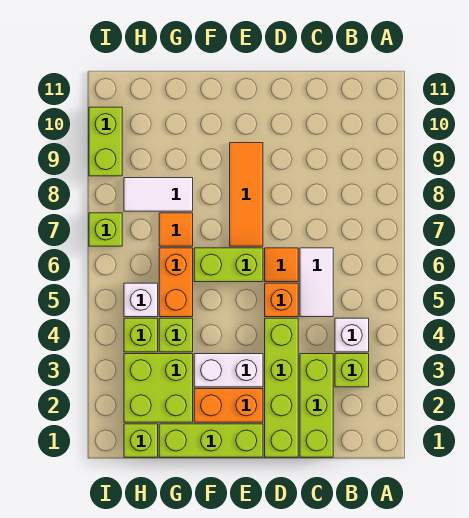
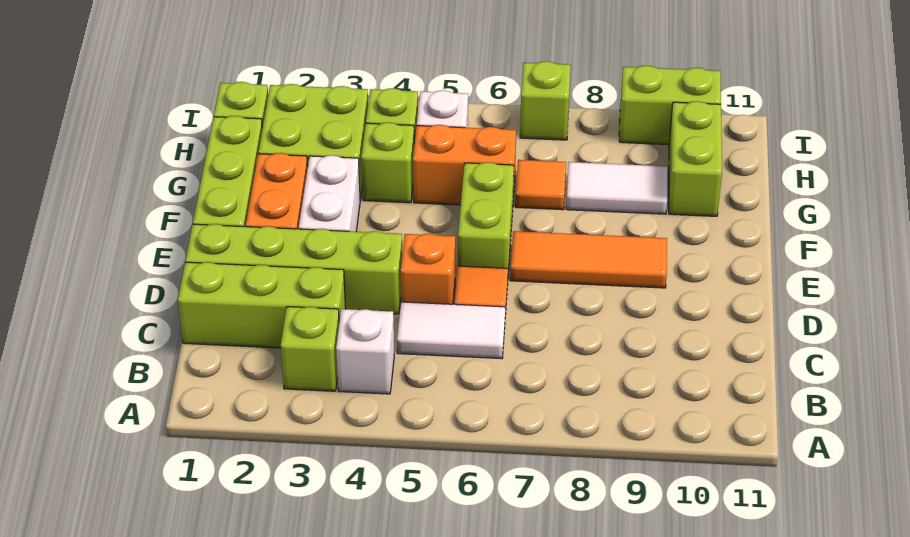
white tile G8:H8 level 1 -> white tile G8:G9 level 1
none -> lime brick G10:H10 level 1

